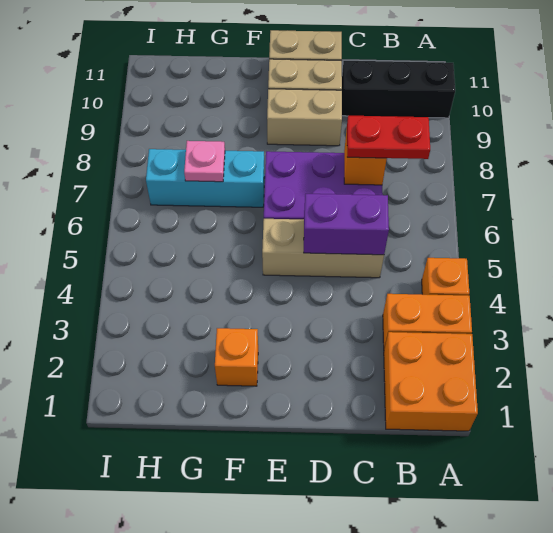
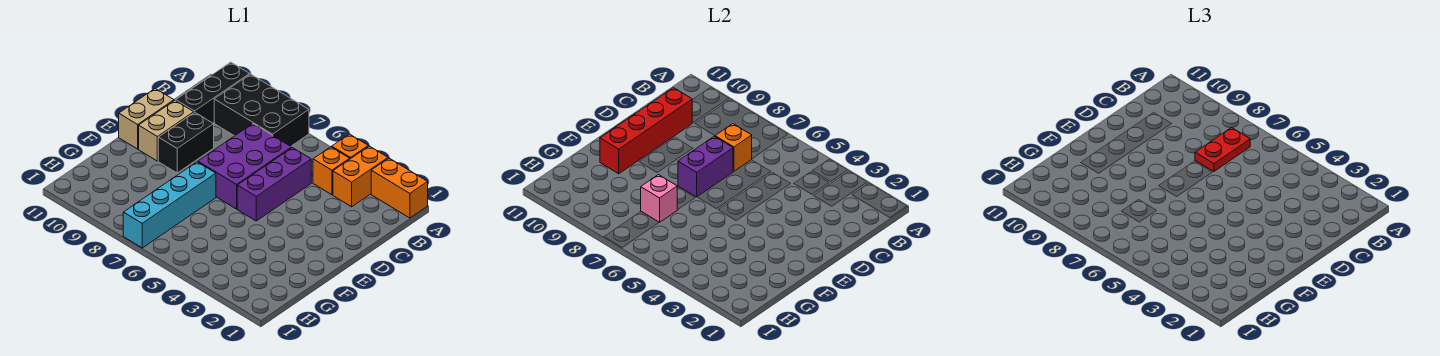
orange brick A1:B2 level 1 -> orange brick A1:A2 level 1
none -> black brick A7:B9 level 1
tan brick C5:E5 level 1 -> purple brick C5:E5 level 1
purple brick C5:D5 level 2 -> purple brick D7:E7 level 2
none -> red brick C10:F10 level 2
tan brick D9:E9 level 1 -> black brick D9:E9 level 1
orange brick F2 level 1 -> orange brick B4 level 1
cyan brick F7:H7 level 1 -> cyan brick F7:I7 level 1
pink plate G7 level 2 -> pink brick G7 level 2

